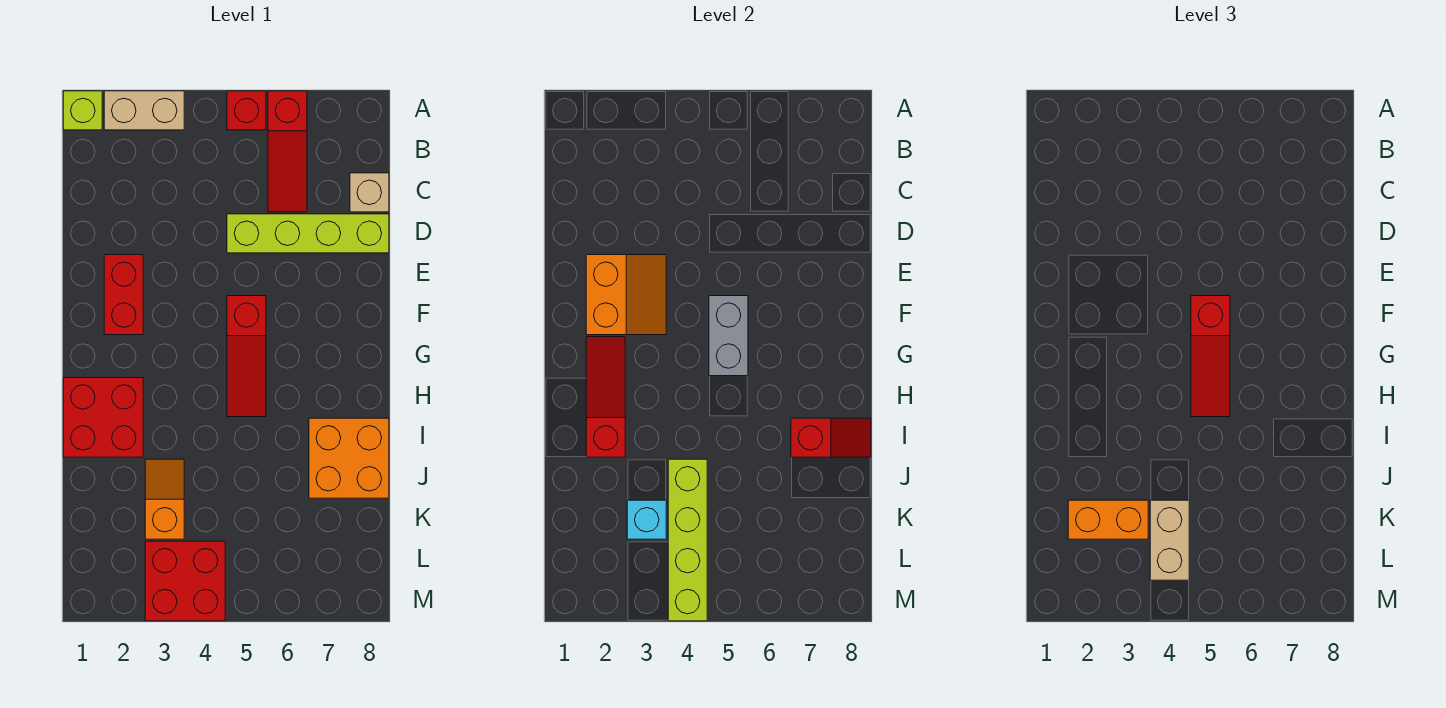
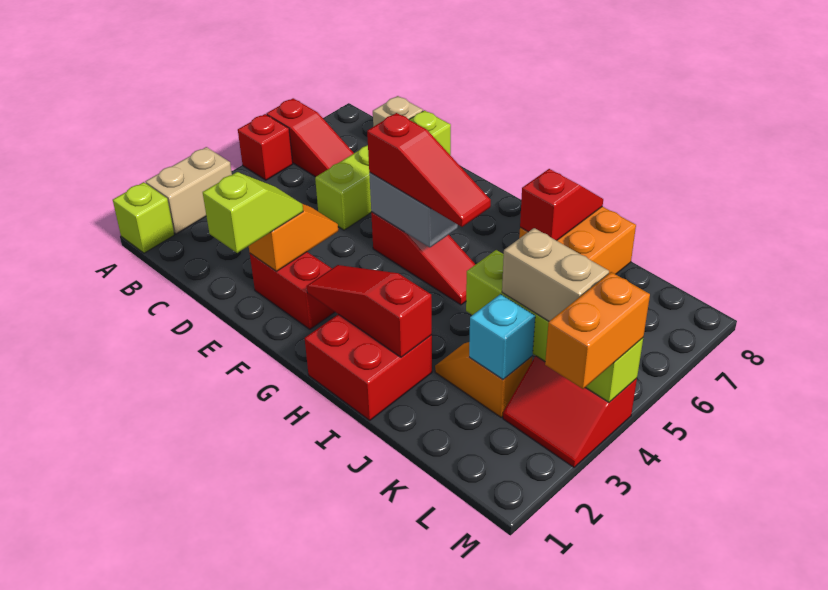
none -> lime slope E1:E2 level 3 top 1
orange slope E2:F3 level 2 top 2 -> orange slope E2:E3 level 2 top 2
orange brick K2:K3 level 3 -> orange brick M3:M4 level 3
red brick L3:M4 level 1 -> red slope L3:M4 level 1 top 4

